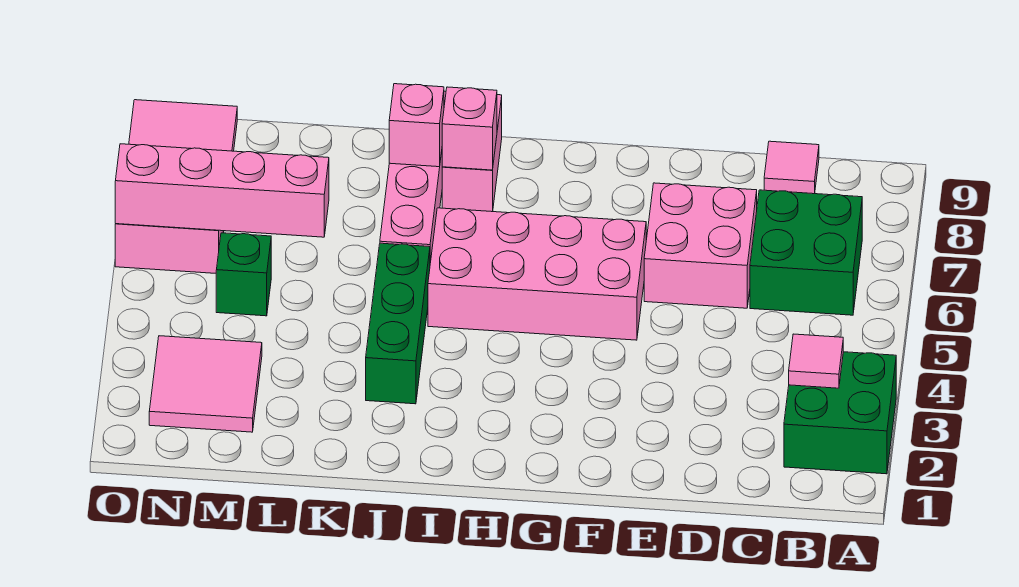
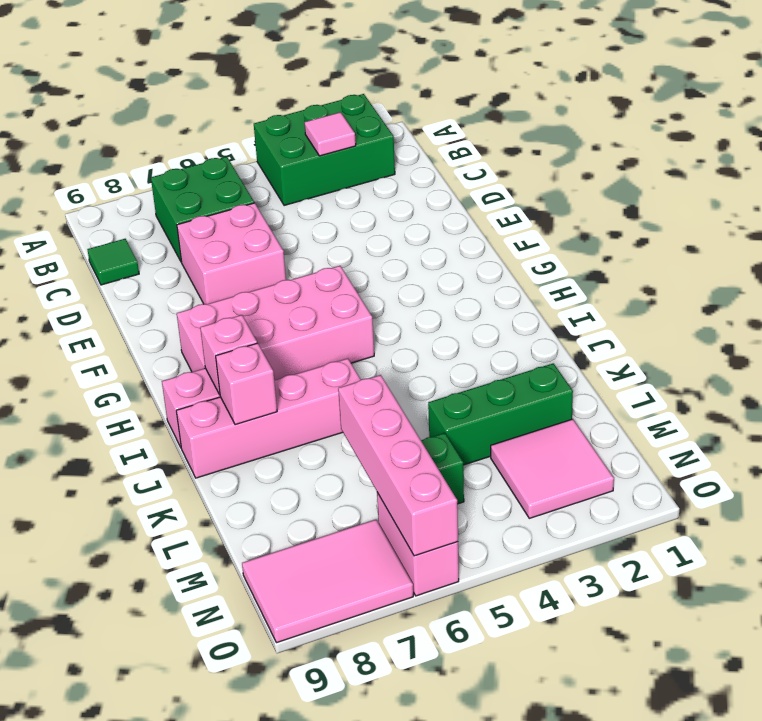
green brick A2:B3 level 1 -> green brick A2:B4 level 1
pink tile C9 level 1 -> green tile C9 level 1
pink brick F5:I6 level 1 -> pink brick G5:H8 level 1
green brick J3:J5 level 1 -> green brick L2:L4 level 1

